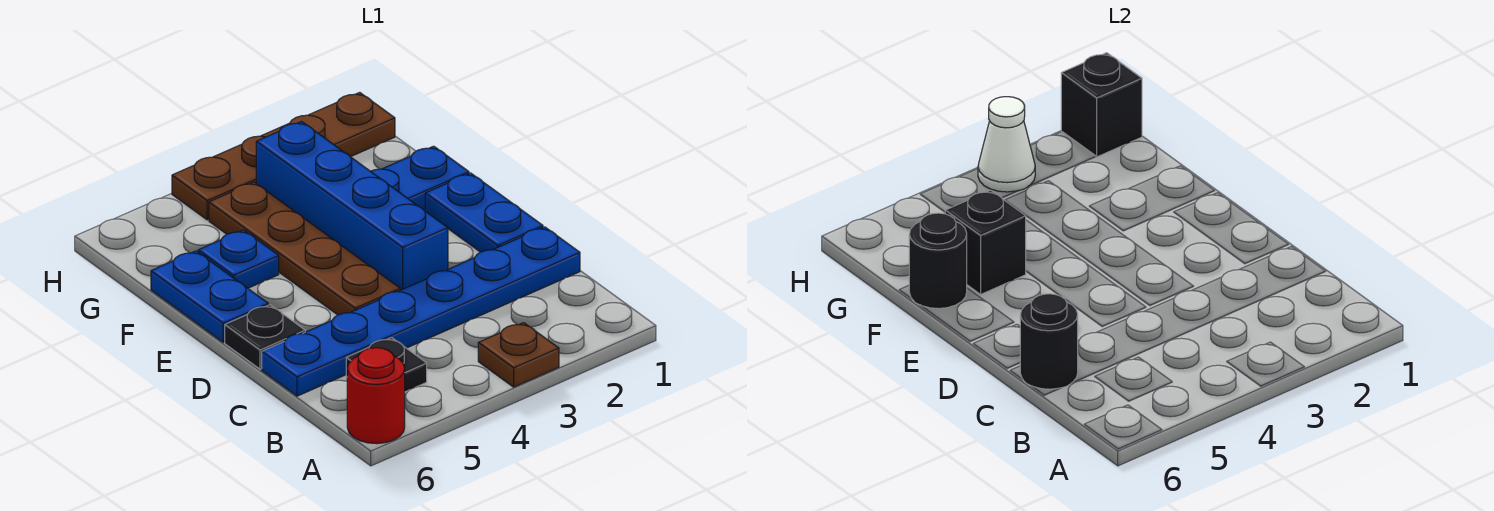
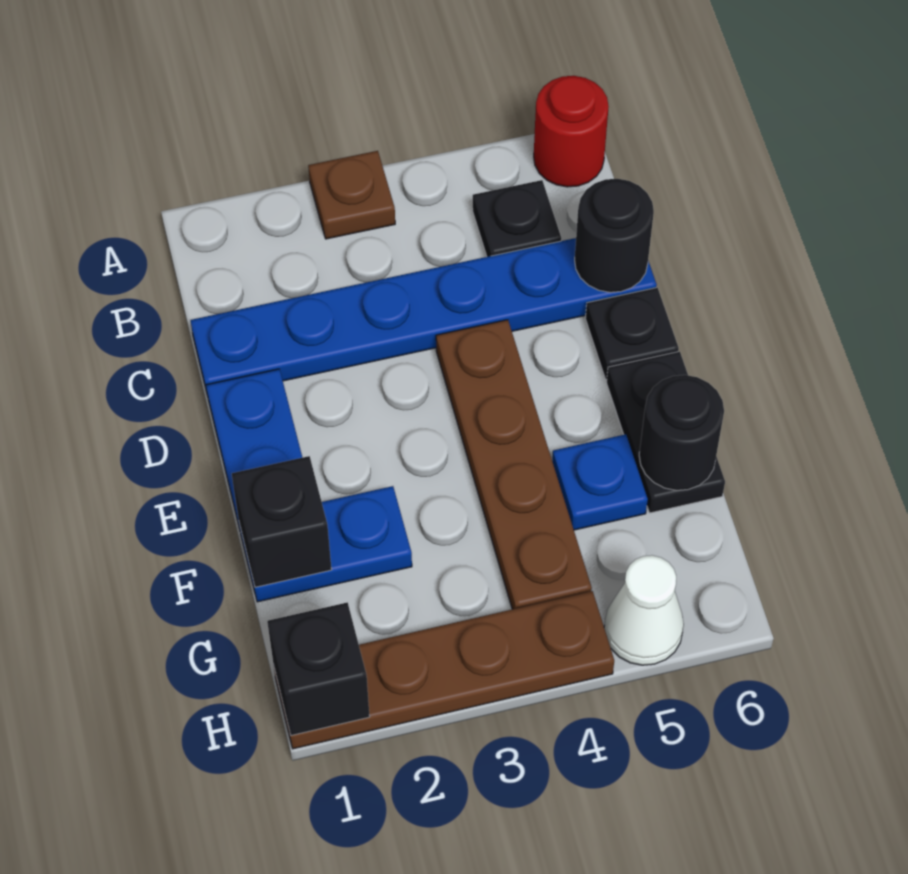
blue brick D3:G3 level 1 -> none
blue plate E6:F6 level 1 -> black plate E6:F6 level 1
black brick F5 level 2 -> black brick F1 level 2
white cone H3 level 2 -> white cone H5 level 1

